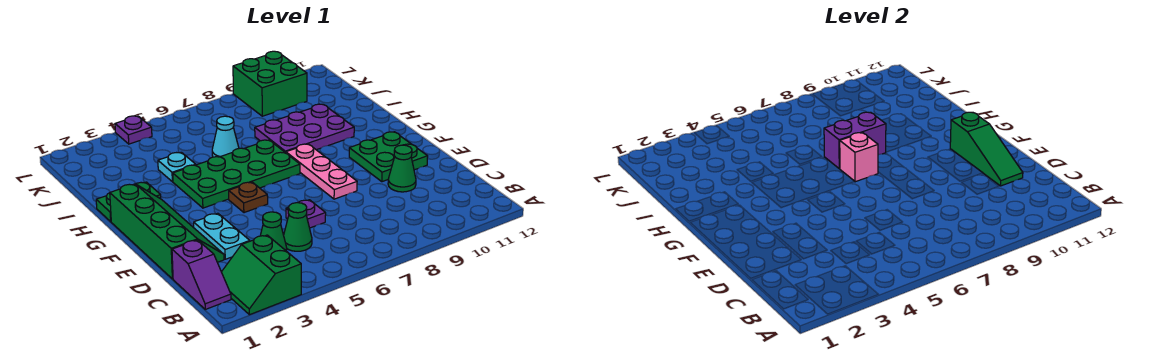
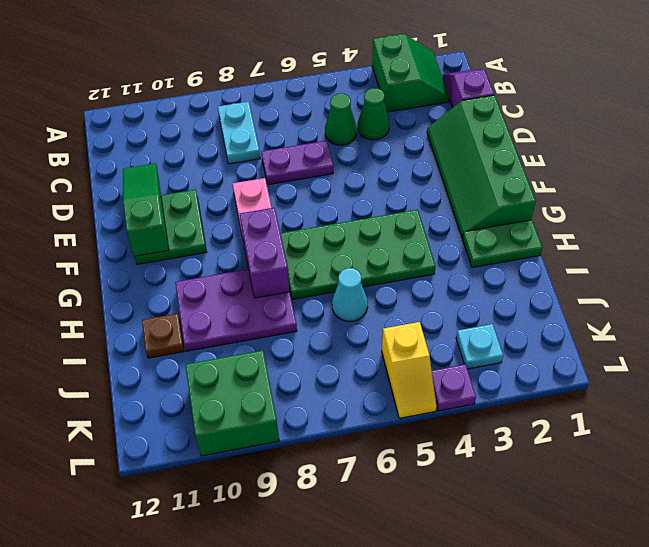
cyan plate D3:E3 level 1 -> cyan plate B8:C8 level 1
purple plate D6 level 1 -> purple plate D6:D7 level 1
green cone D10 level 1 -> none
brown plate F5 level 1 -> brown plate I11 level 1
pink brick G7 level 2 -> none
purple brick H7:H8 level 2 -> purple brick G8:H8 level 2
cyan plate I4 level 1 -> cyan plate K3 level 1
none -> yellow slope K5:L5 level 1 top K

